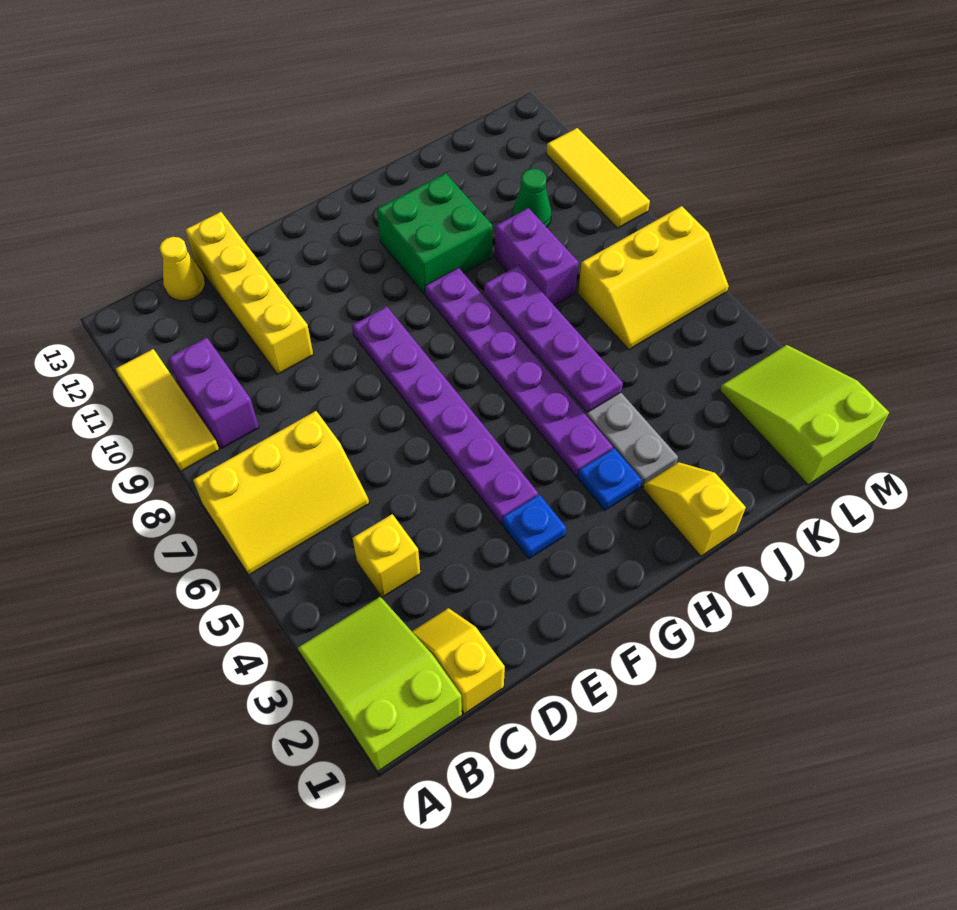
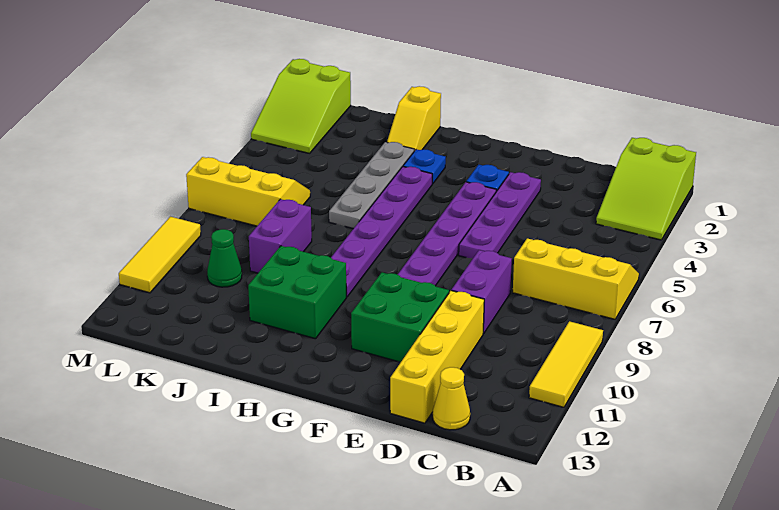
purple brick B9:B10 level 1 -> purple brick D8:D9 level 1
yellow slope C1:C2 level 1 top 1 -> none
yellow brick C4 level 1 -> none
none -> green brick E10:F11 level 1
purple plate I5:I8 level 2 -> purple plate E3:E6 level 1

